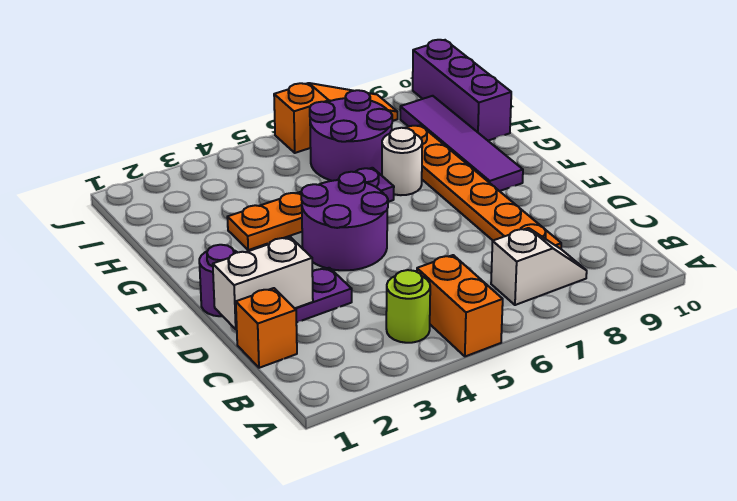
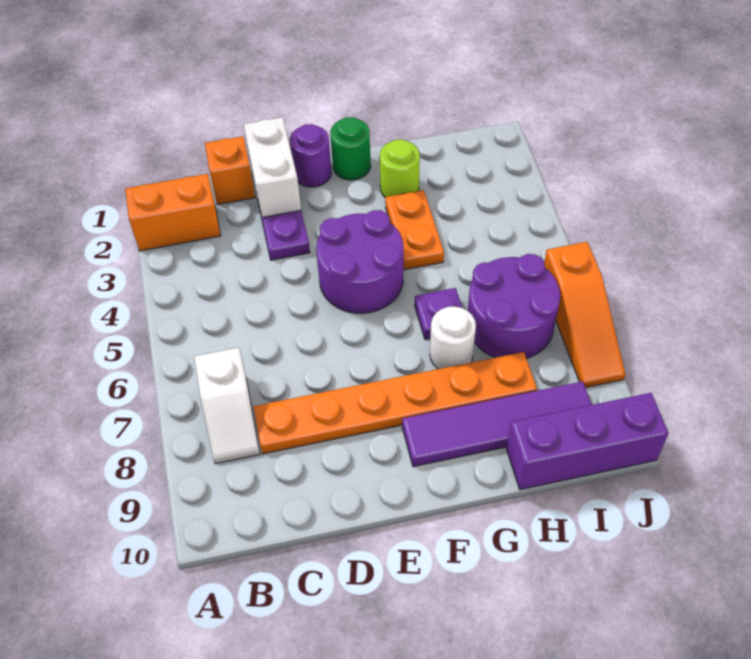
orange brick A5:B5 level 1 -> orange brick A2:B2 level 1
lime round brick B4 level 1 -> lime round brick G2 level 1
none -> green round brick F1 level 1

